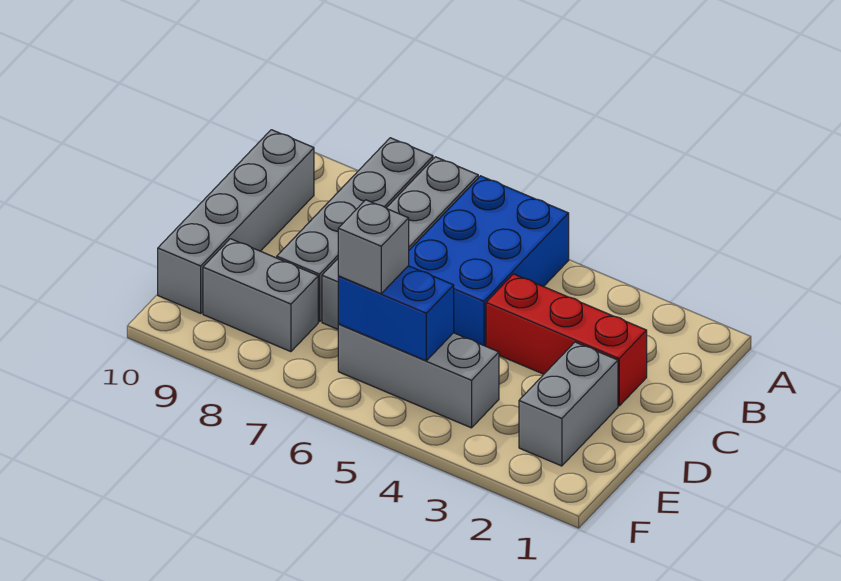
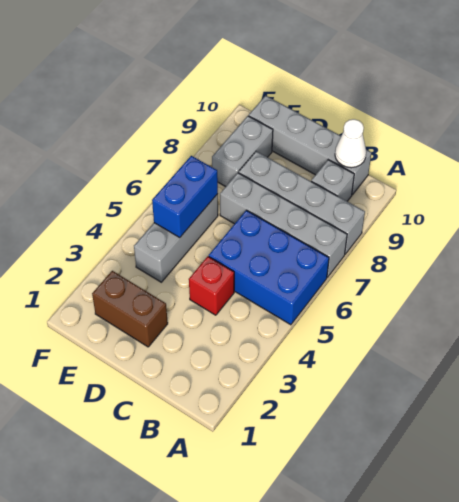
none -> white cone B10 level 2
red brick C2:C4 level 1 -> red brick C4 level 1
grey brick D2:E2 level 1 -> brown brick D2:E2 level 1
grey brick E6 level 3 -> grey brick B9 level 1

